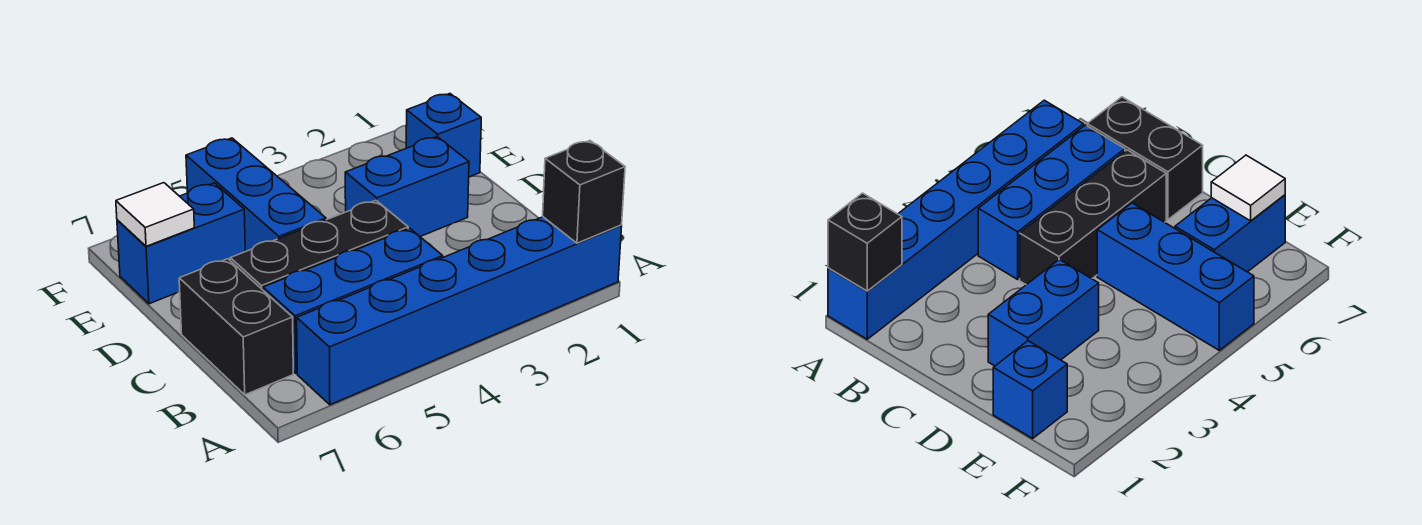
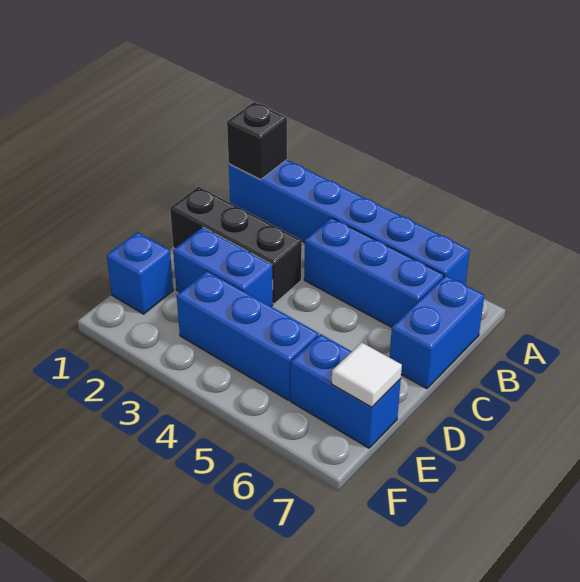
black brick B7:C7 level 1 -> blue brick B7:C7 level 1
black brick C4:C6 level 1 -> black brick C1:C3 level 1
blue brick D5:F5 level 1 -> blue brick E3:E5 level 1

